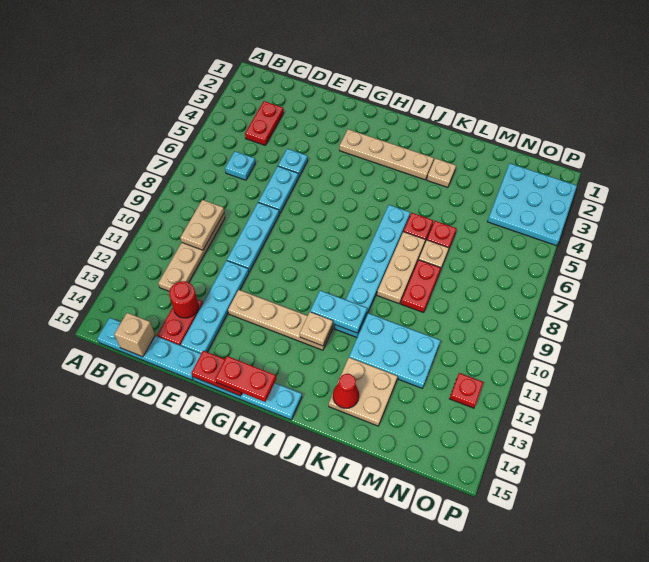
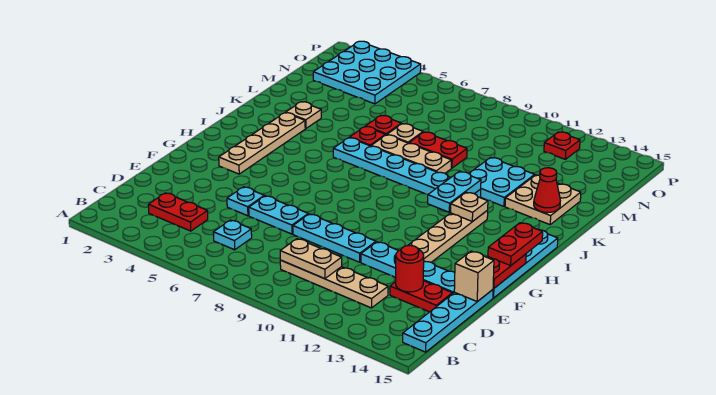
tan brick C15 level 2 -> tan brick E15 level 2
cyan plate K11:M12 level 1 -> cyan plate K11:L12 level 1

